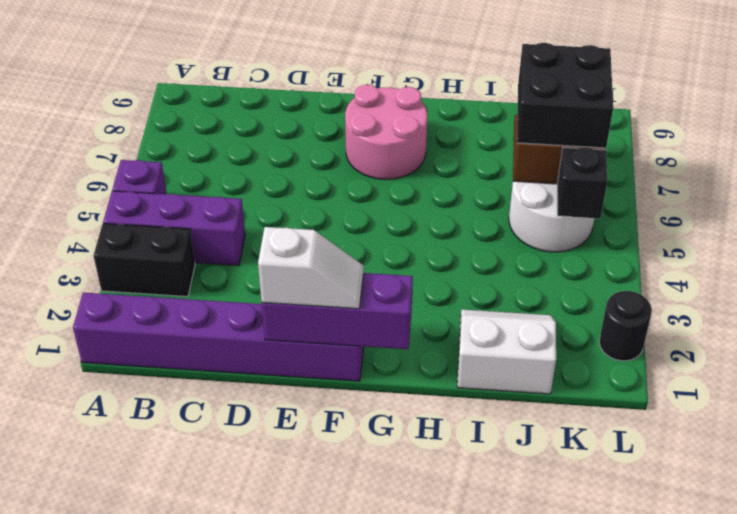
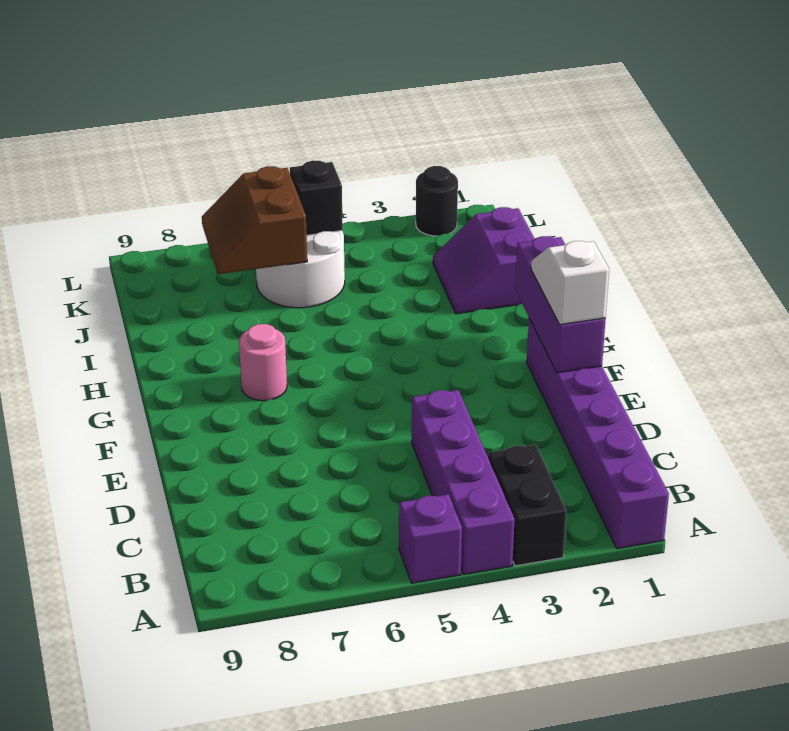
purple brick A4:C4 level 1 -> purple brick A4:D4 level 1
pink round brick F7:G8 level 1 -> pink round brick G7 level 1
white slope I1:J2 level 1 top 1 -> purple slope I1:J2 level 1 top 1
black brick J6:K7 level 3 -> none

